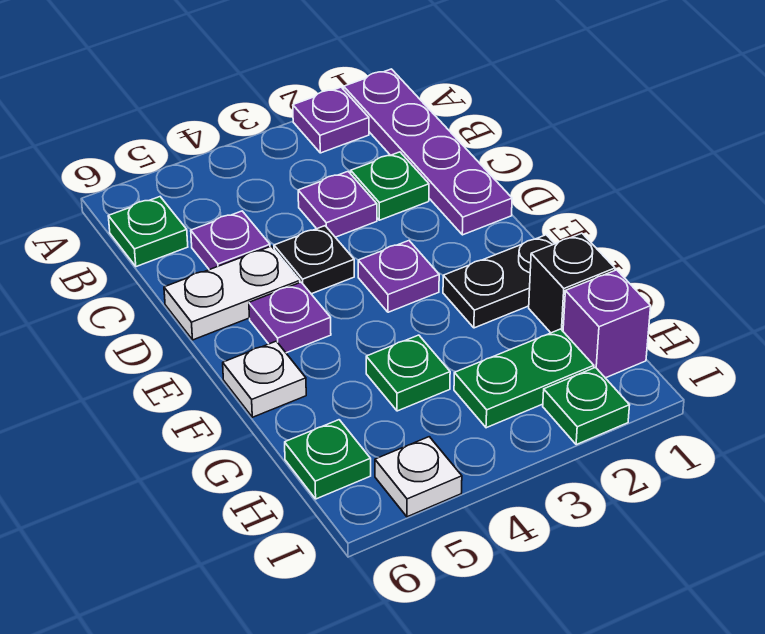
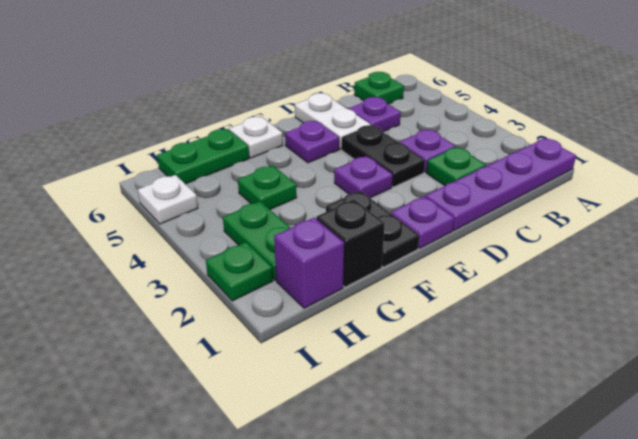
purple plate A2 level 1 -> purple plate E1 level 1
black plate D4 level 1 -> black plate D3:D4 level 1
green plate H6 level 1 -> green plate G6:H6 level 1

